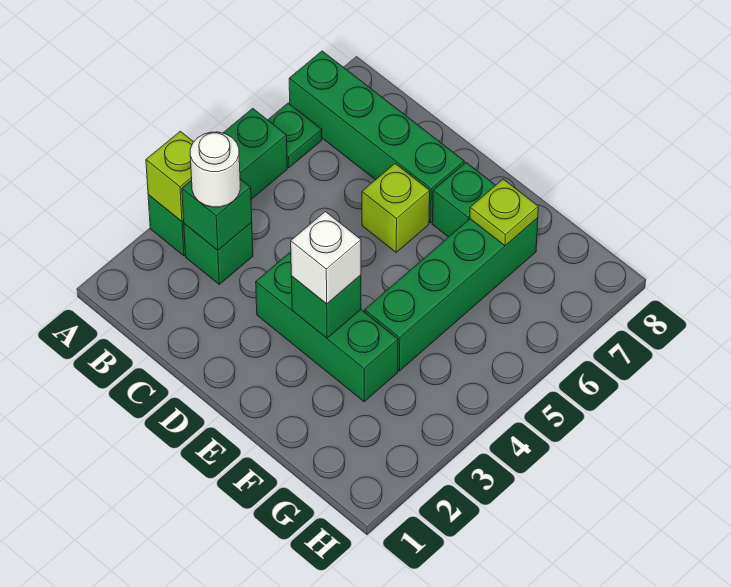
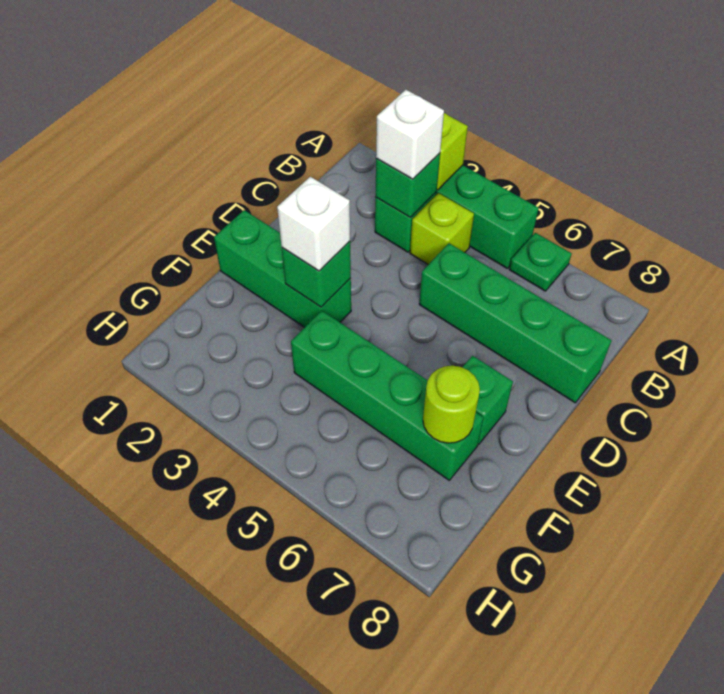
green brick A7:D7 level 1 -> green brick C5:C8 level 1
white round brick B3 level 3 -> white brick B3 level 3
green brick D3:F3 level 1 -> green brick E1:E3 level 1
lime brick D6 level 1 -> lime brick B4 level 1
lime plate F7 level 2 -> lime round brick F7 level 2

